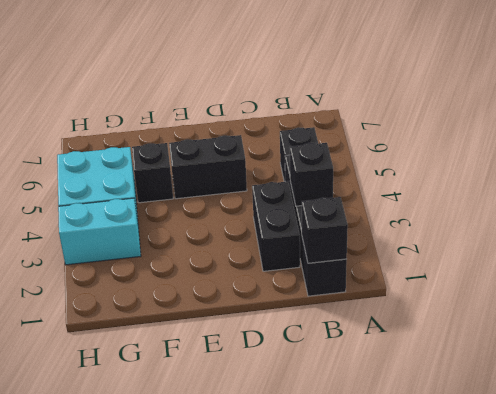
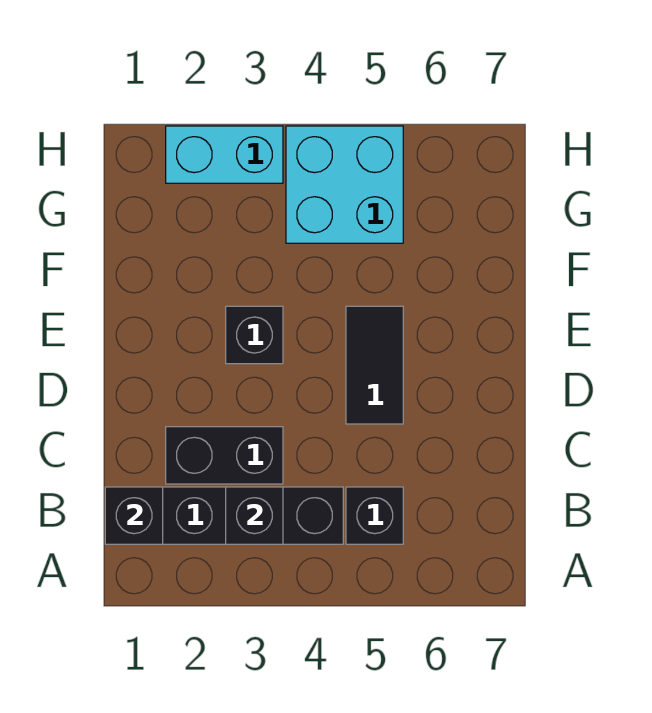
black brick D5:E5 level 1 -> black tile D5:E5 level 1
black brick F5 level 1 -> black brick E3 level 1
cyan brick G3:H3 level 1 -> cyan brick H2:H3 level 1

